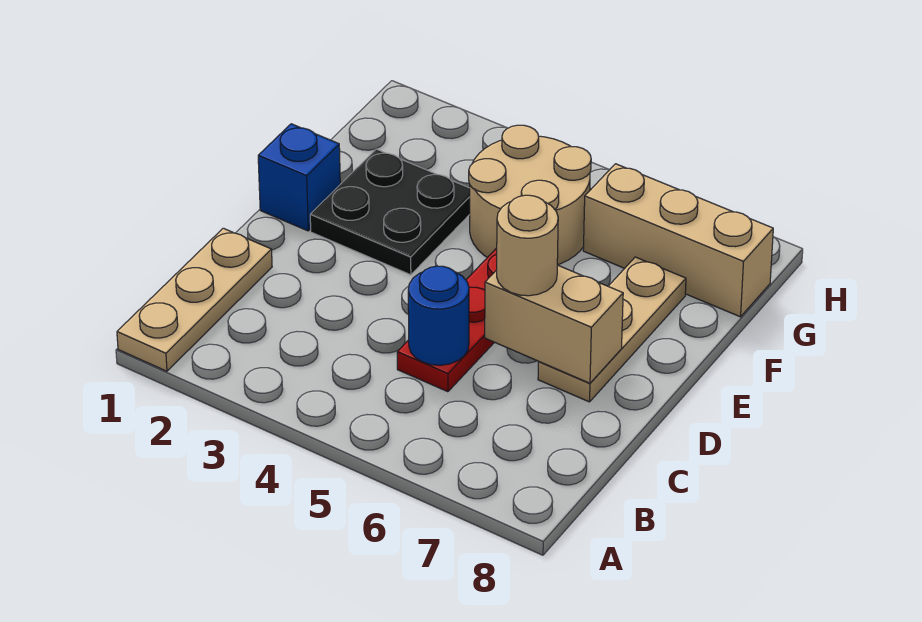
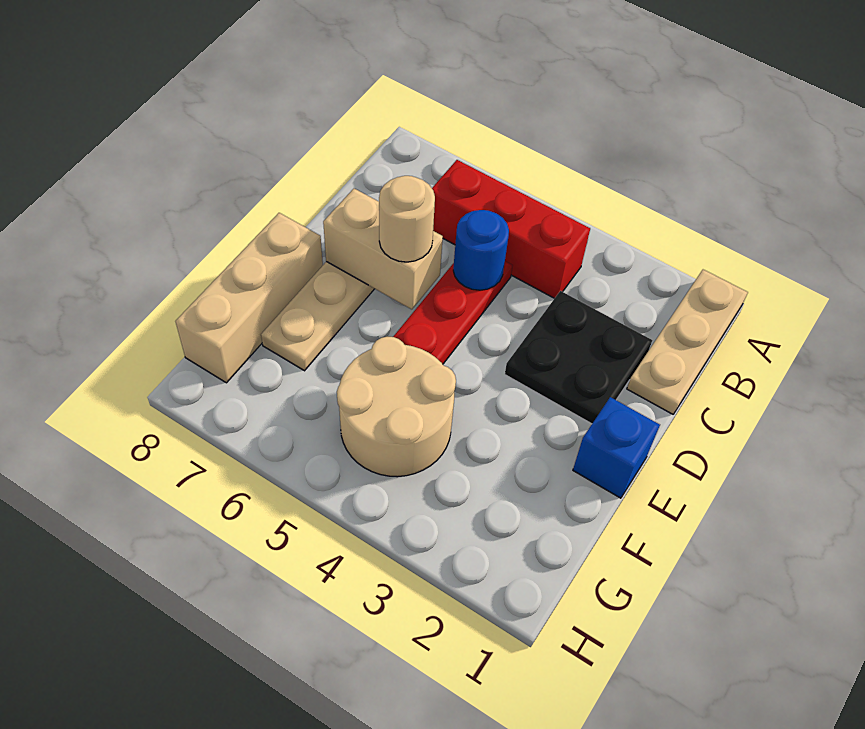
none -> red brick B4:B6 level 1
black plate E2:F3 level 1 -> black plate C2:D3 level 1
tan brick G6:G8 level 1 -> tan brick E8:G8 level 1

